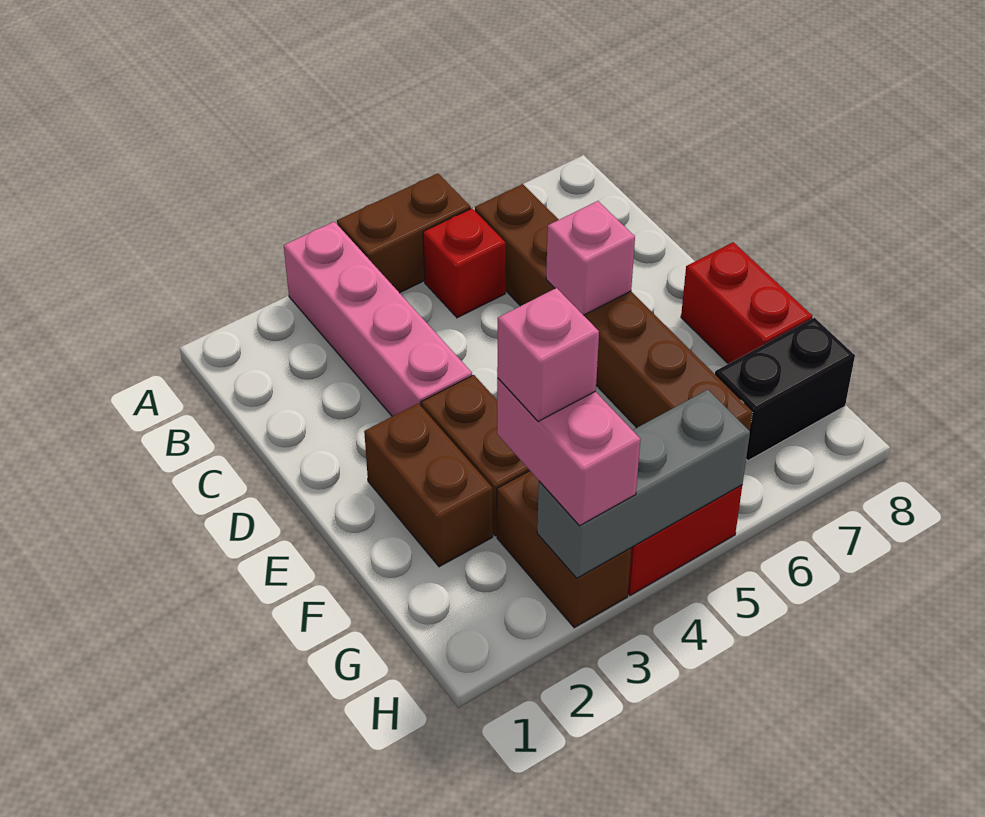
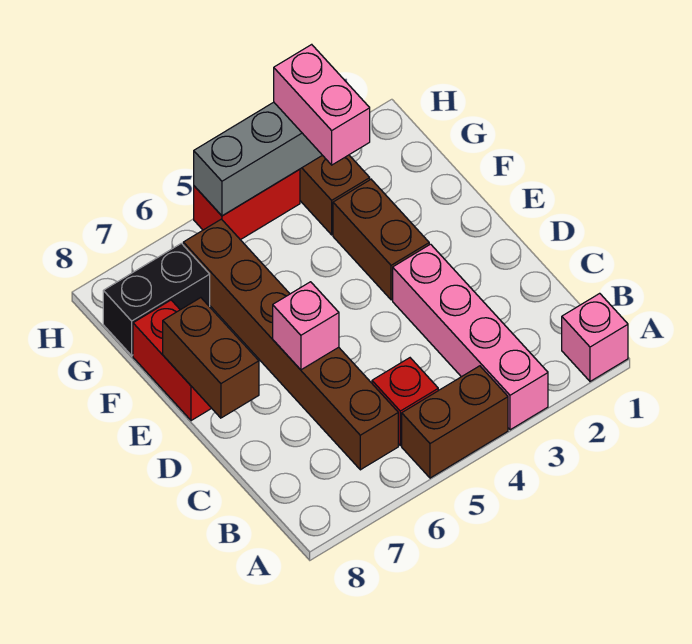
brown brick E2:F2 level 1 -> brown brick D8:E8 level 2
pink brick G3 level 4 -> pink brick A1 level 1

